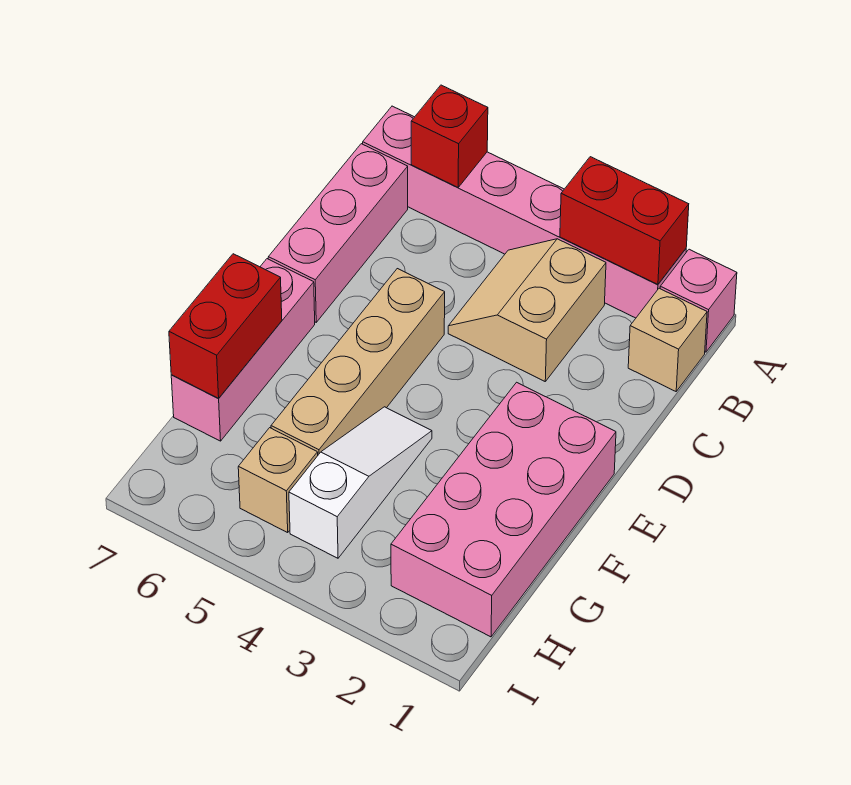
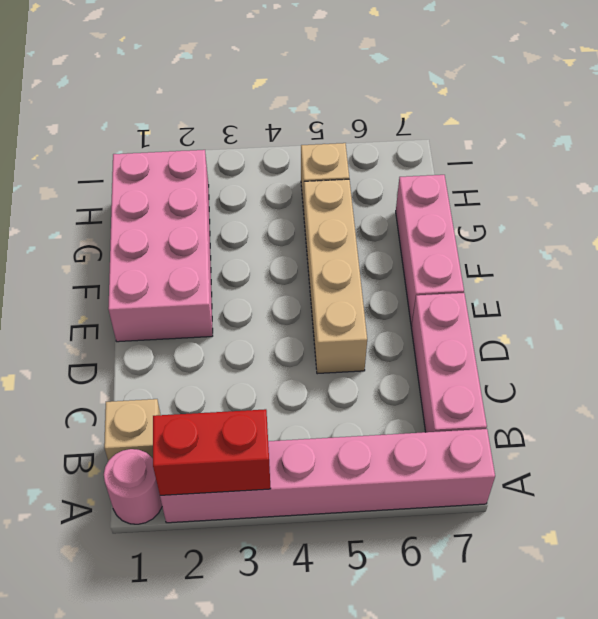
pink brick A1 level 1 -> pink round brick A1 level 1
red brick A6 level 2 -> none
tan slope B3:C4 level 1 top 3 -> none
white slope F4:H4 level 1 top H -> none
red brick F7:G7 level 2 -> none

